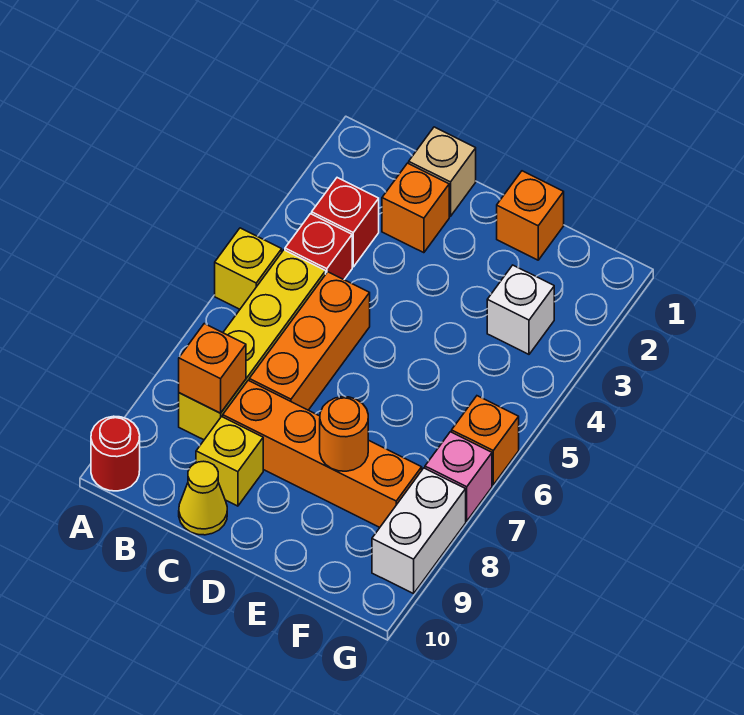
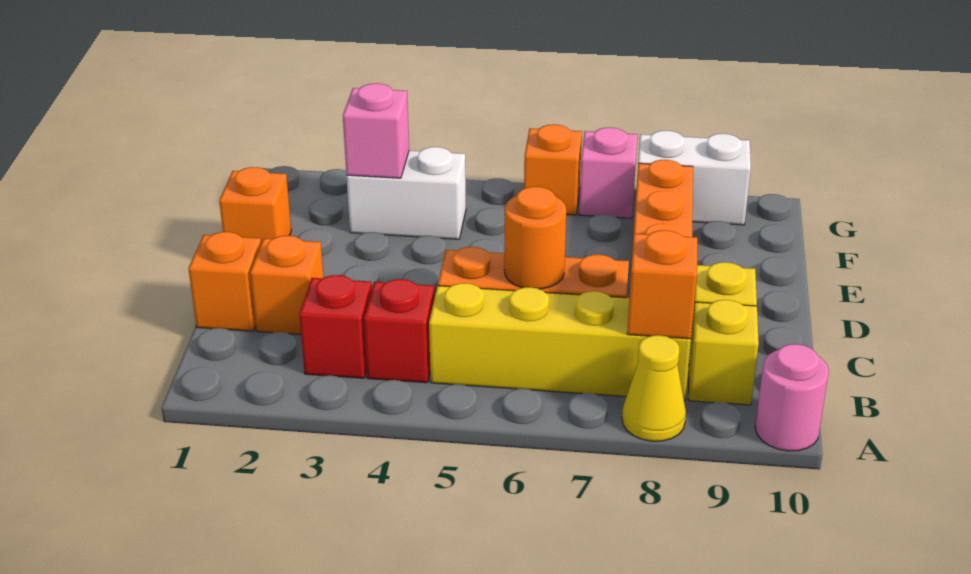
yellow brick A5 level 1 -> yellow brick B9 level 1
red round brick A10 level 1 -> pink round brick A10 level 1
tan brick C1 level 1 -> orange brick C1 level 1
yellow cone C10 level 1 -> yellow cone A8 level 1
orange round brick E8 level 2 -> orange round brick C6 level 2
white brick F3 level 1 -> white brick F3:F4 level 1
none -> pink brick F3 level 2

